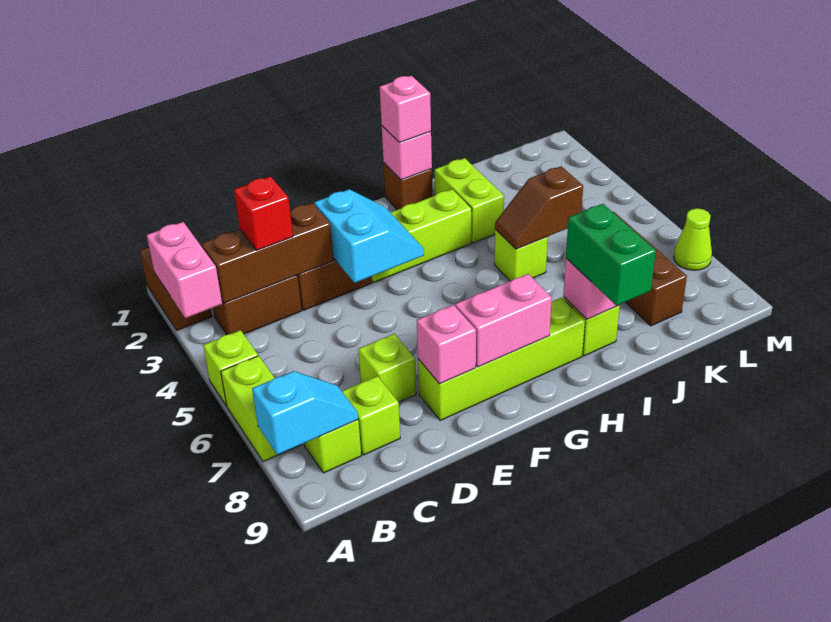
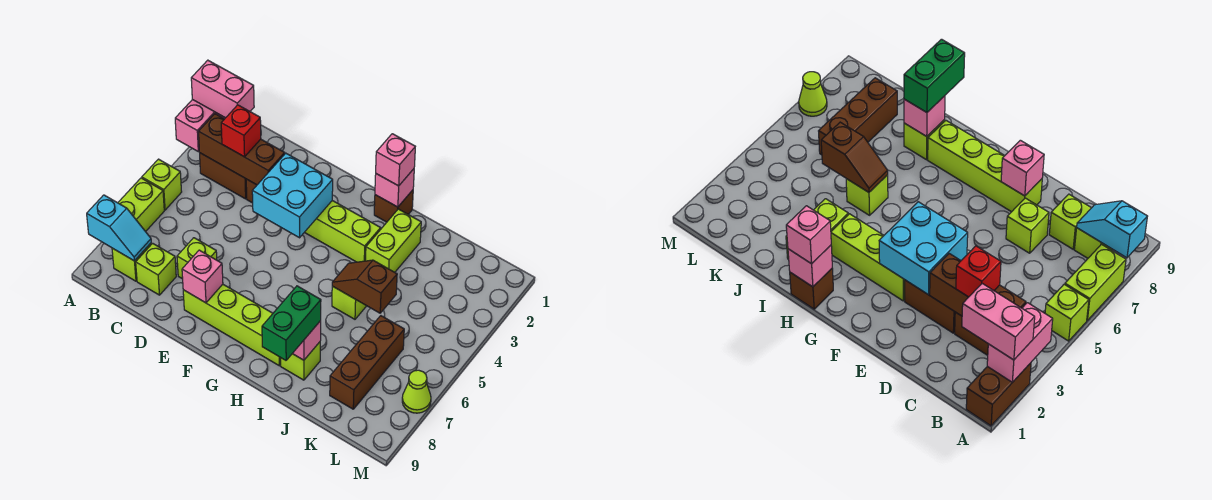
cyan slope E3:F4 level 2 top E -> cyan brick E3:F4 level 2
pink brick F8:G8 level 2 -> pink brick A2:B2 level 3

